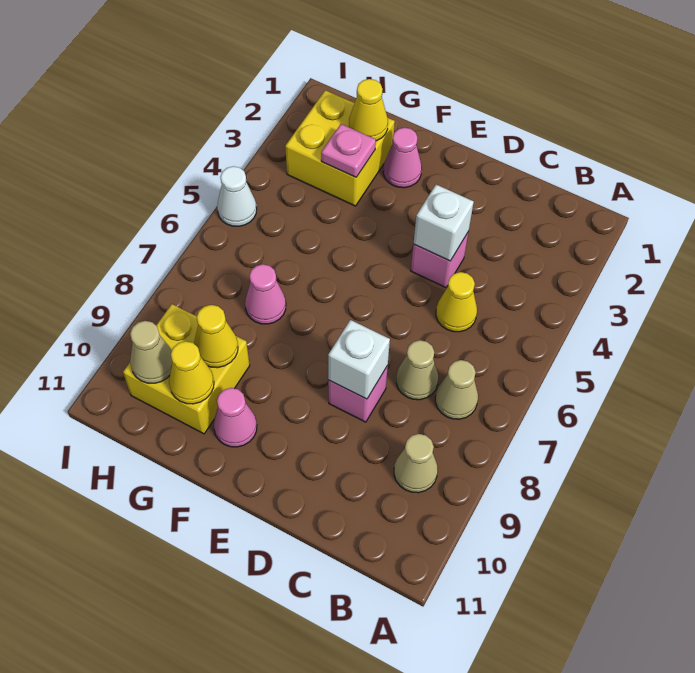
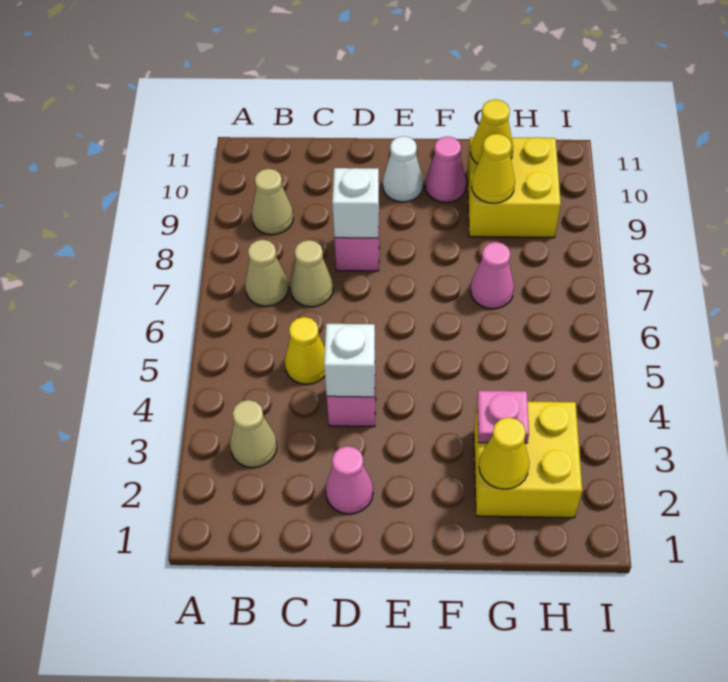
pink cone F2 level 1 -> pink cone D2 level 1
tan cone H10 level 2 -> tan cone B3 level 1
white cone I5 level 1 -> white cone E10 level 1

